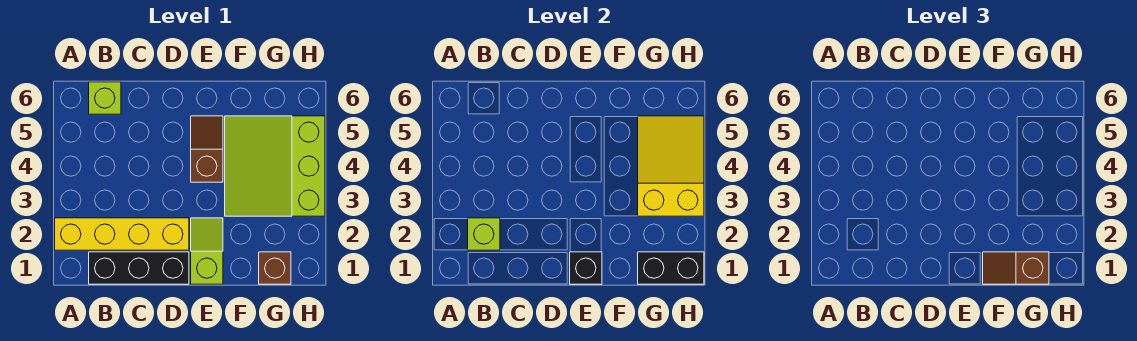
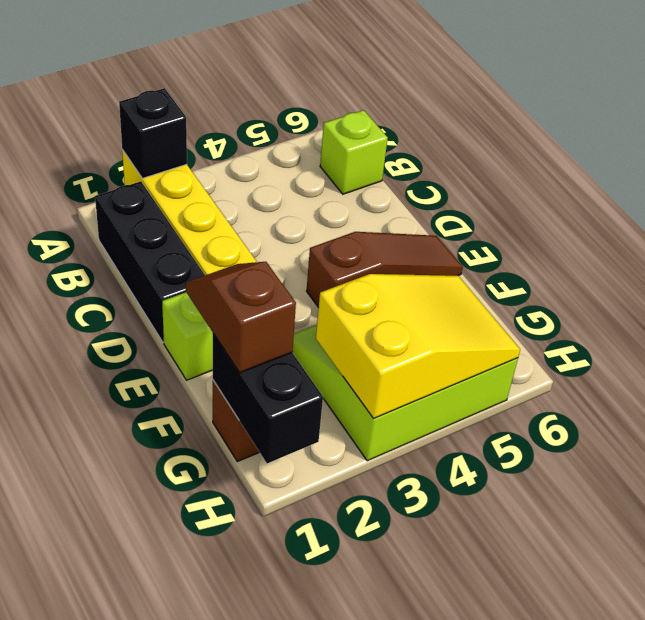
lime brick B2 level 2 -> none
black brick E1 level 2 -> black brick A2 level 2
brown slope E4:E5 level 1 top 4 -> brown slope E4:E6 level 1 top 4

